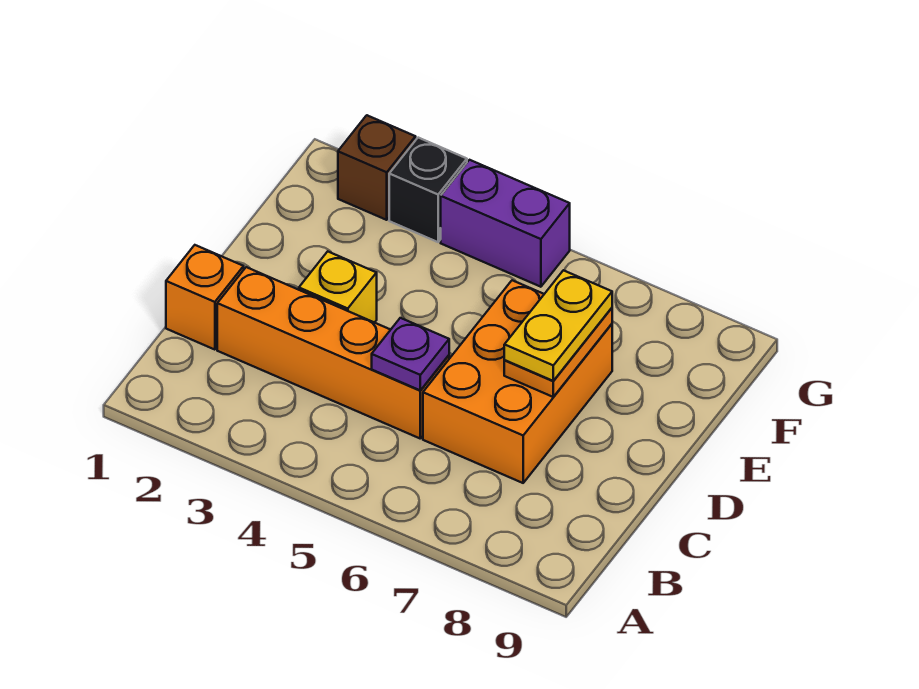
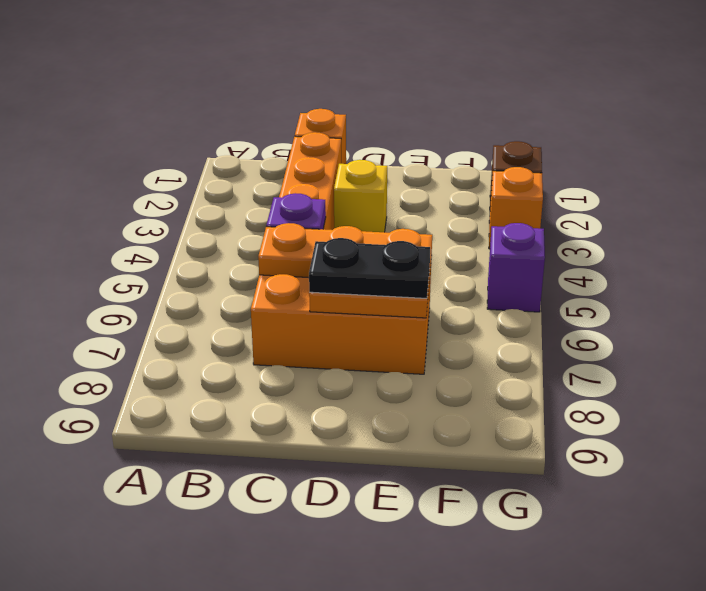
none -> orange plate C6:E6 level 2
yellow plate D7:E7 level 3 -> black plate D7:E7 level 3
black brick G3 level 1 -> orange brick G3 level 1
purple brick G4:G5 level 1 -> purple brick G5 level 1

